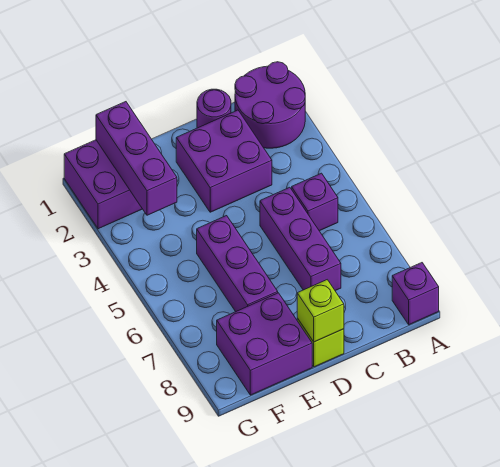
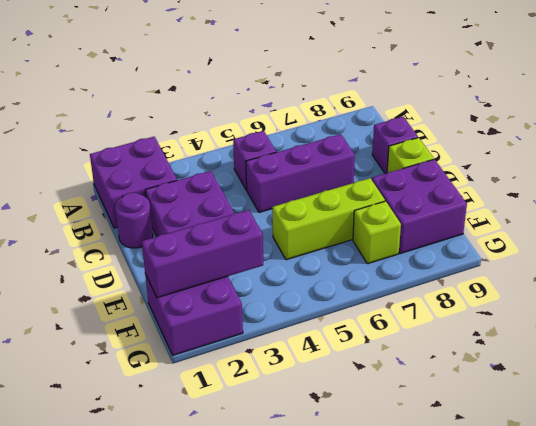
purple round brick A1:B2 level 1 -> purple brick A1:B2 level 1
purple brick A9 level 1 -> purple brick C9 level 1
lime brick D9 level 2 -> lime brick F7 level 1
purple brick E5:E7 level 1 -> lime brick E5:E7 level 1

